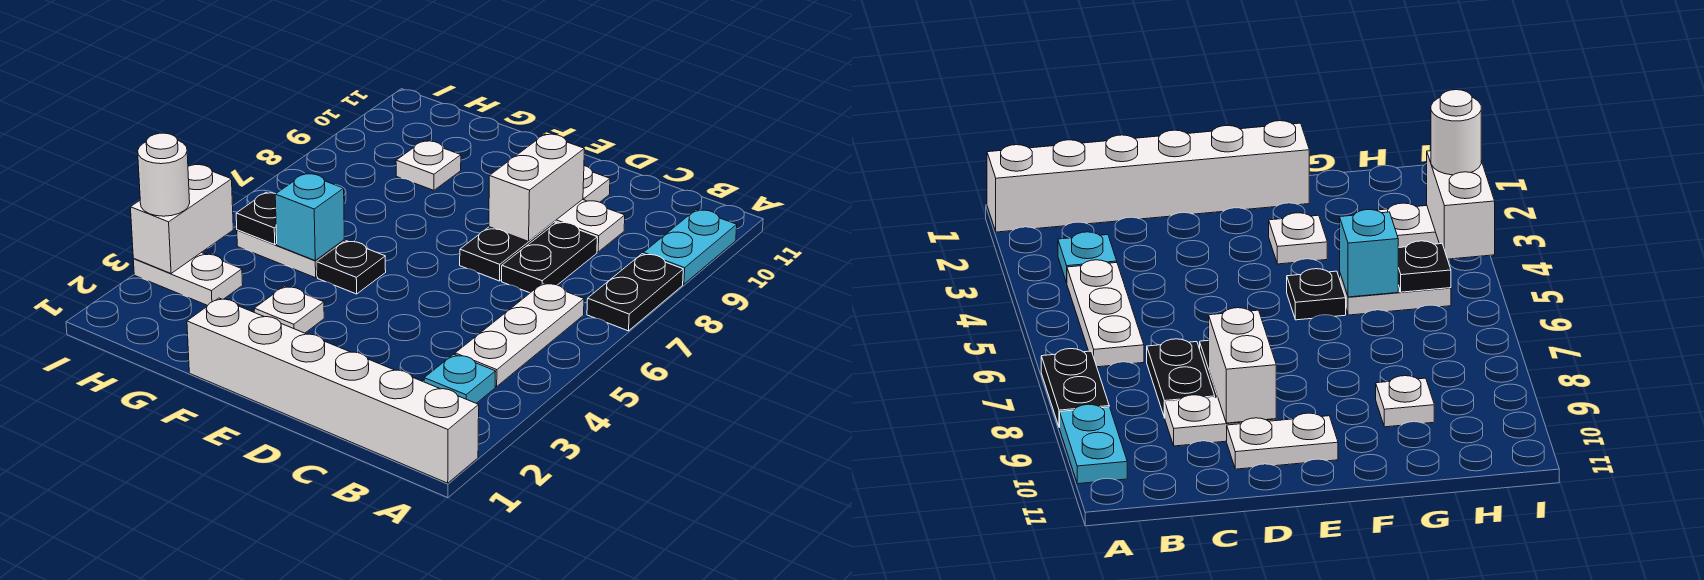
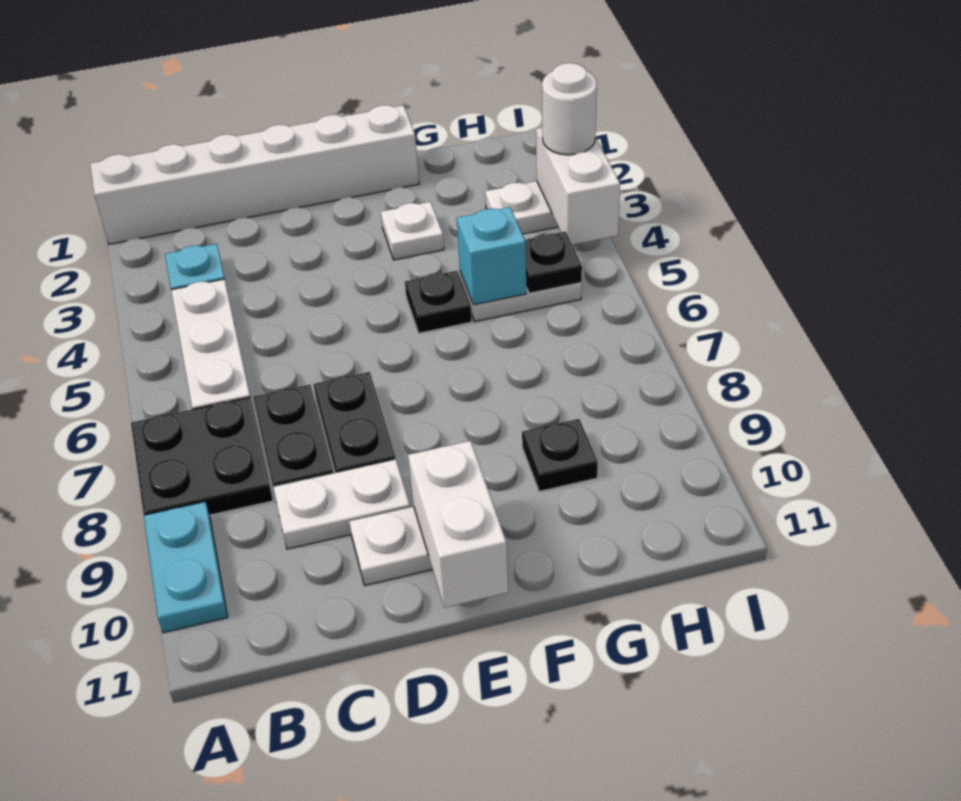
black plate A7:A8 level 1 -> black plate A7:B8 level 1
white brick D8:D9 level 2 -> white brick E10:E11 level 2
white plate G9 level 1 -> black plate G9 level 1

